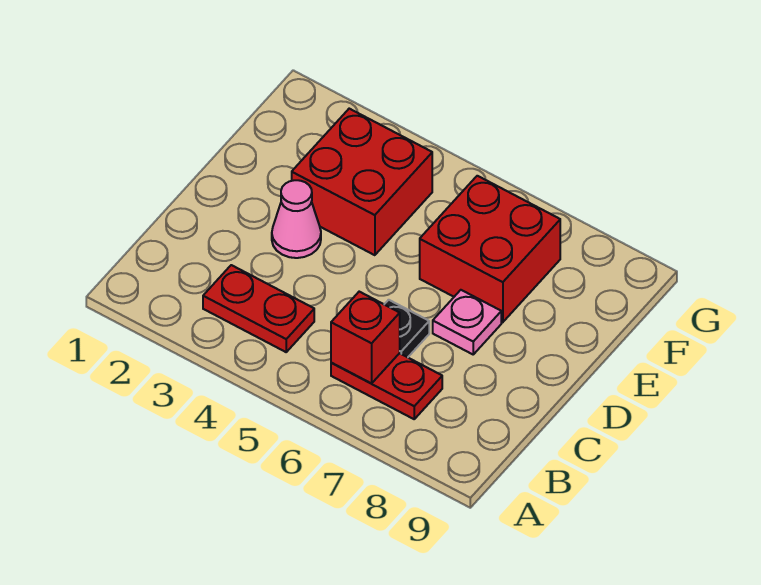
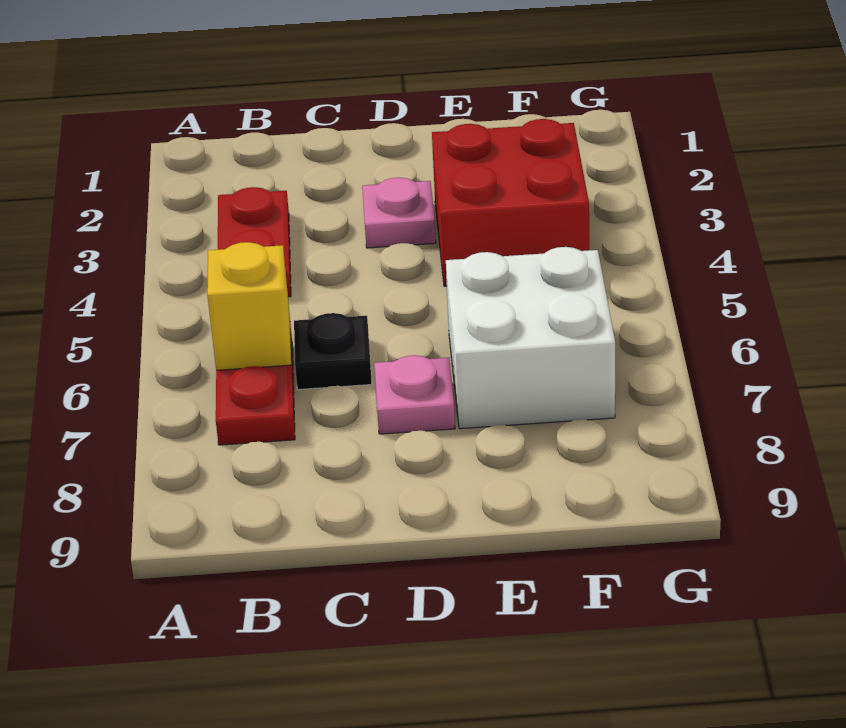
red brick B6 level 2 -> yellow brick B6 level 2
pink cone D3 level 1 -> pink plate D3 level 1
red brick E6:F7 level 1 -> white brick E6:F7 level 1

